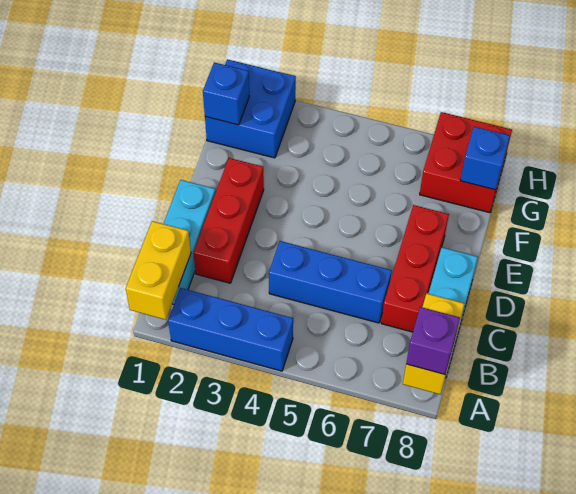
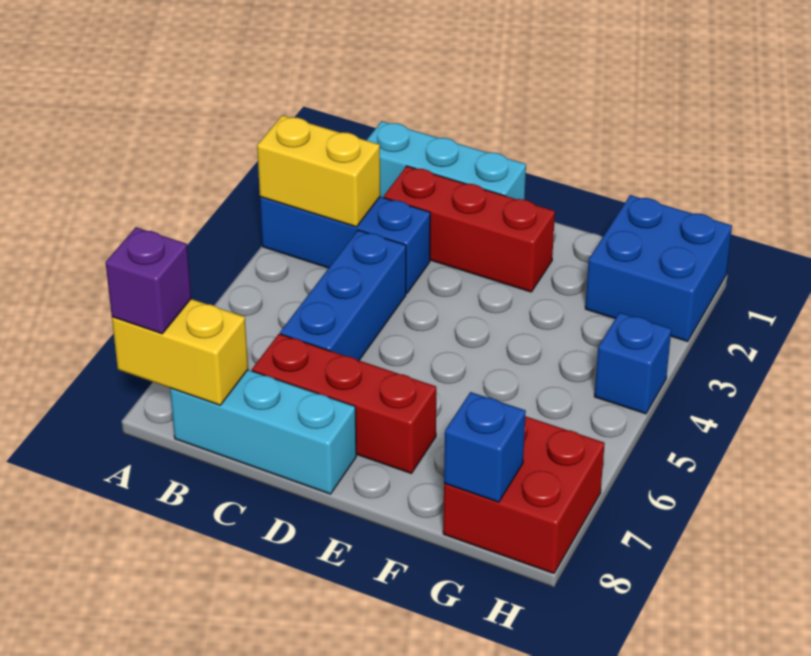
yellow brick A1:B1 level 2 -> yellow brick A3:B3 level 2
blue brick A2:A4 level 1 -> blue brick A3:C3 level 1
blue brick G1 level 2 -> blue brick H4 level 1

